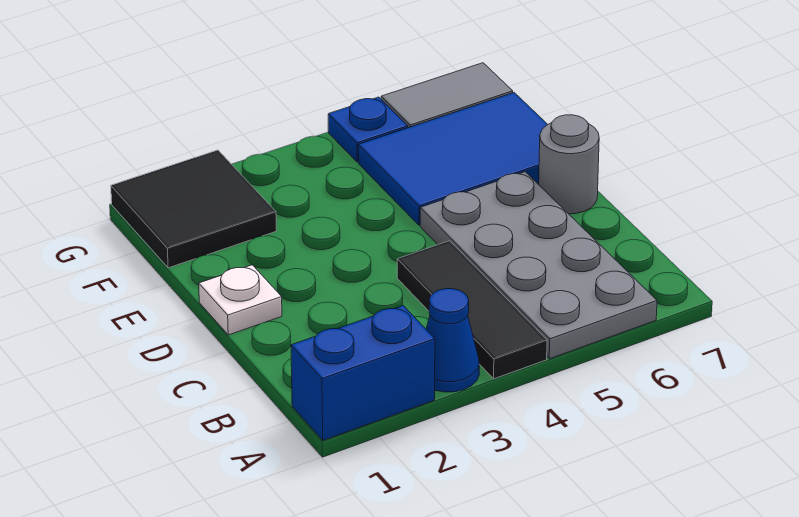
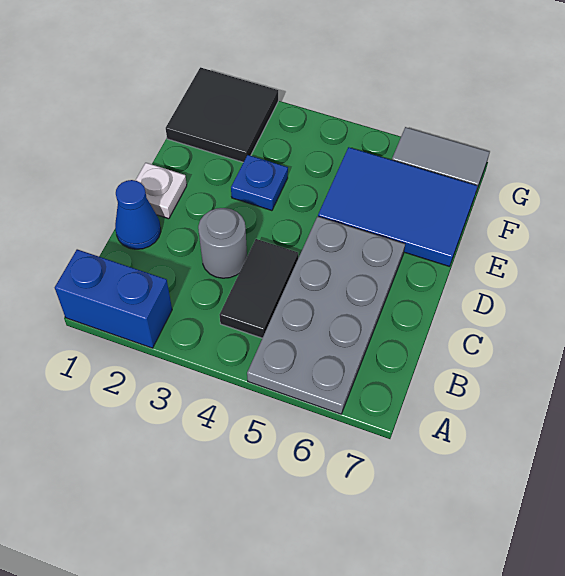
blue cone A3 level 1 -> blue cone C1 level 1
black tile A4:C4 level 1 -> black tile B4:C4 level 1
grey round brick D7 level 1 -> grey round brick C3 level 1
blue plate G5 level 1 -> blue plate E3 level 1

